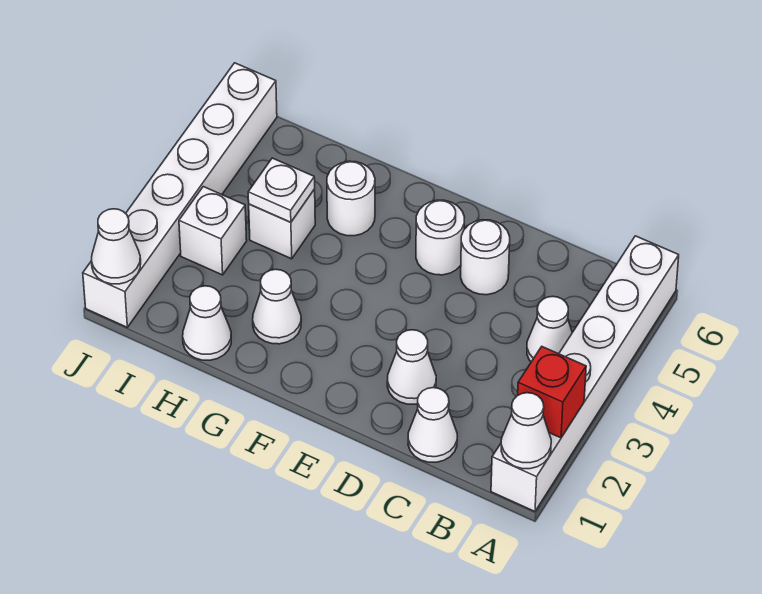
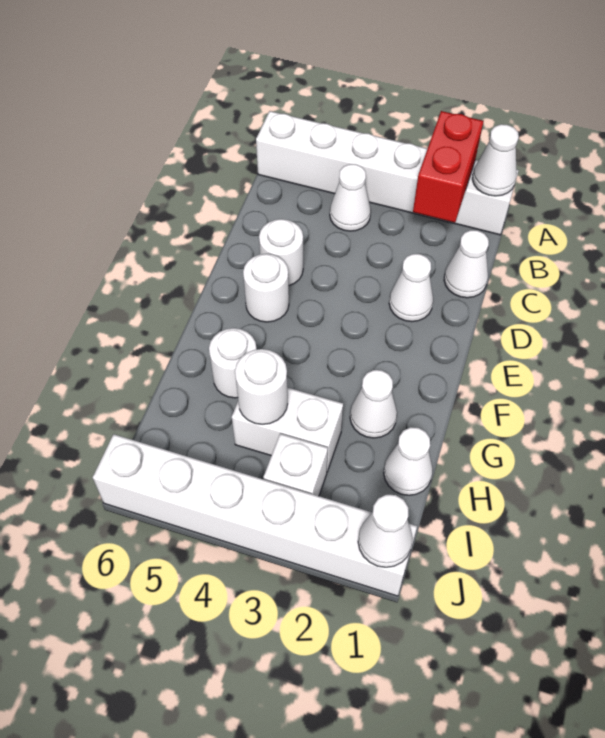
red brick A2 level 2 -> red brick A2:B2 level 2
white brick H4 level 1 -> white brick H3:H4 level 1
white plate H4 level 2 -> white round brick H4 level 2

